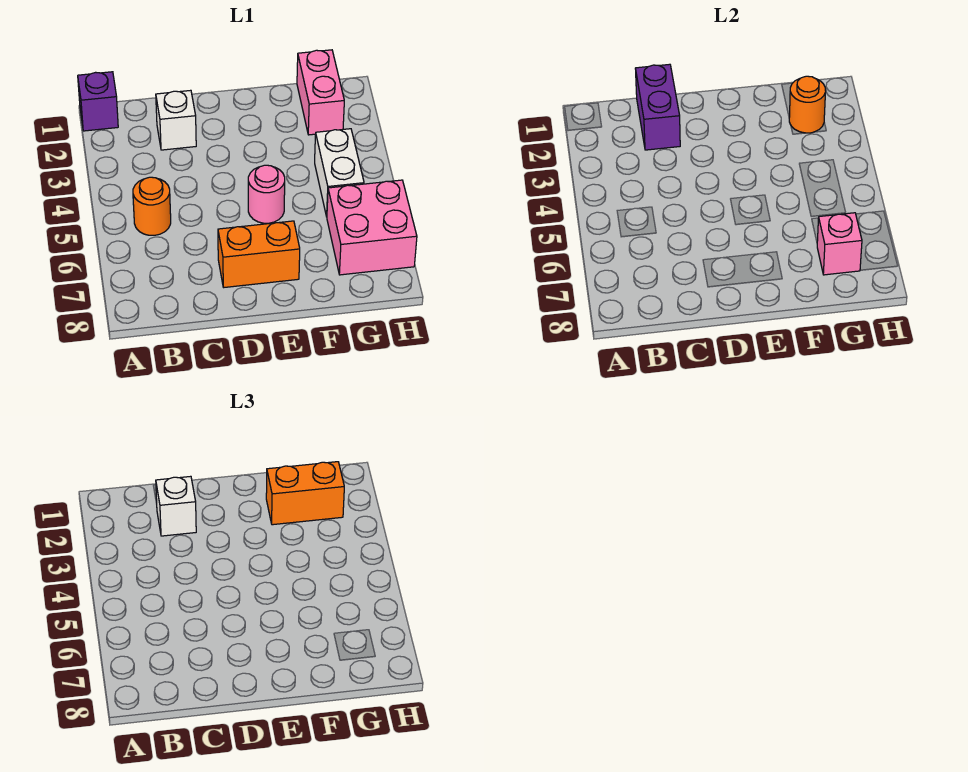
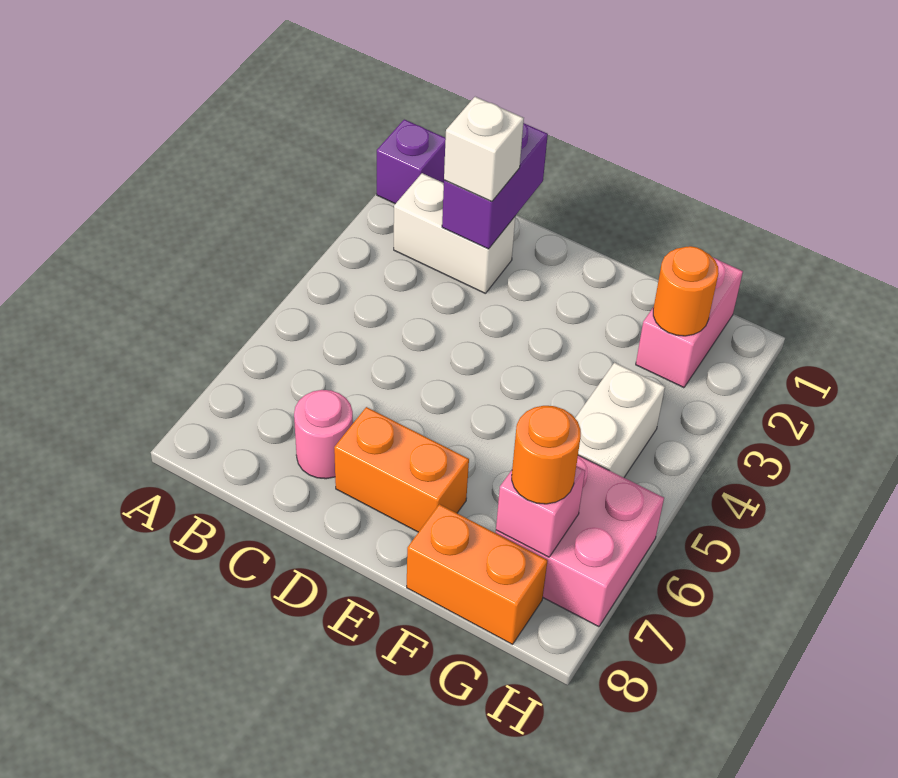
orange round brick B5 level 1 -> orange round brick G7 level 3
white brick C2 level 1 -> white brick B2:C2 level 1
pink round brick E5 level 1 -> pink round brick C7 level 1
orange brick F2:G2 level 3 -> orange brick F8:G8 level 1

